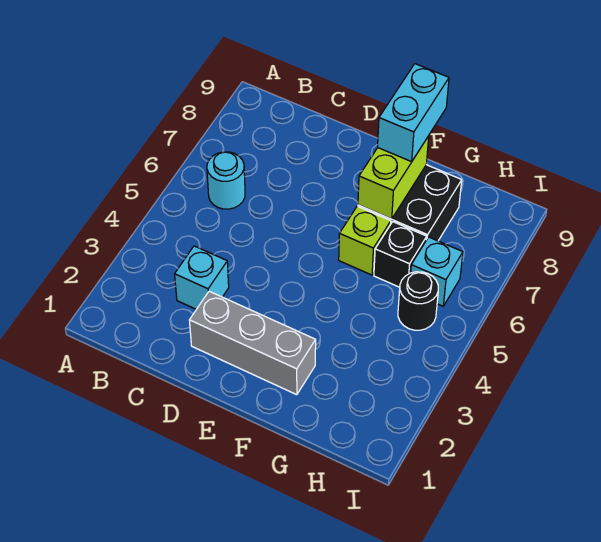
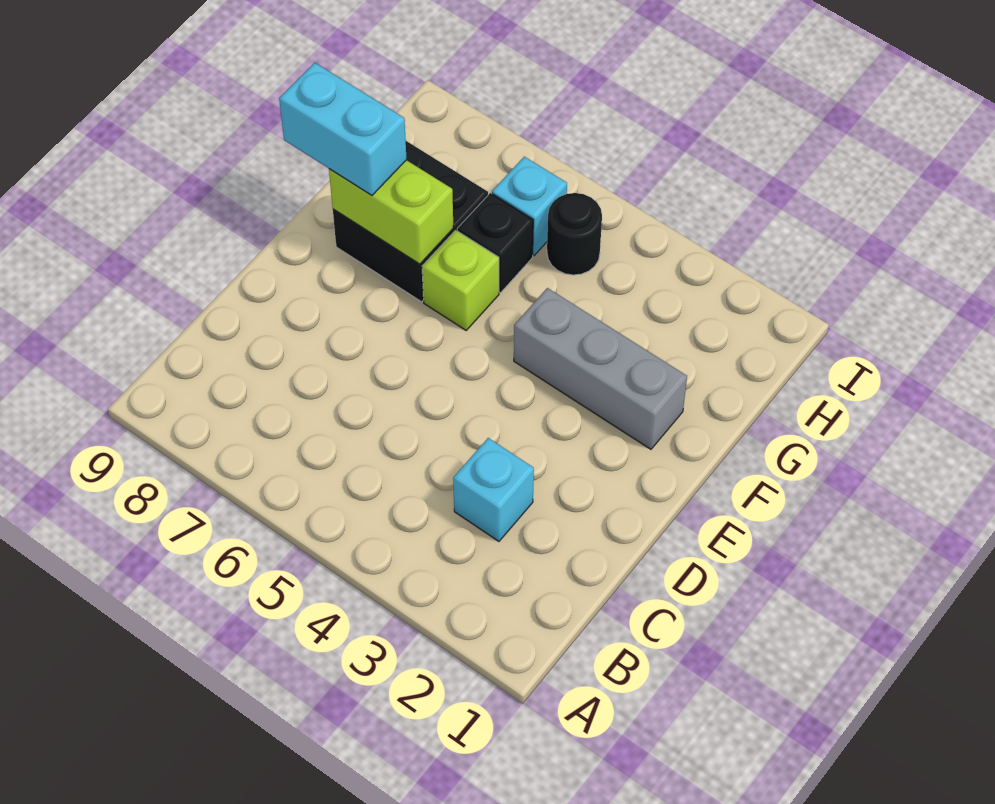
cyan round brick B6 level 1 -> none
grey brick D2:F2 level 1 -> grey brick F2:F4 level 1

